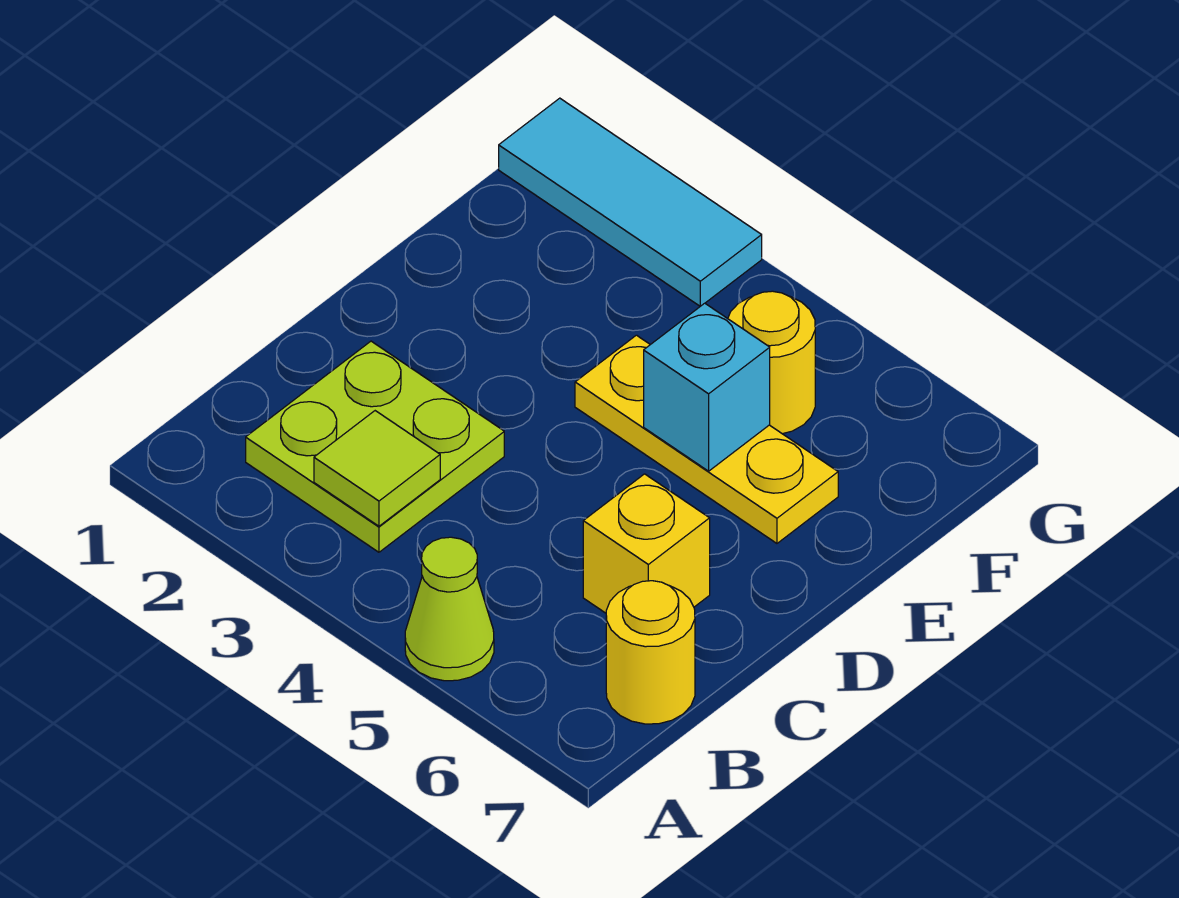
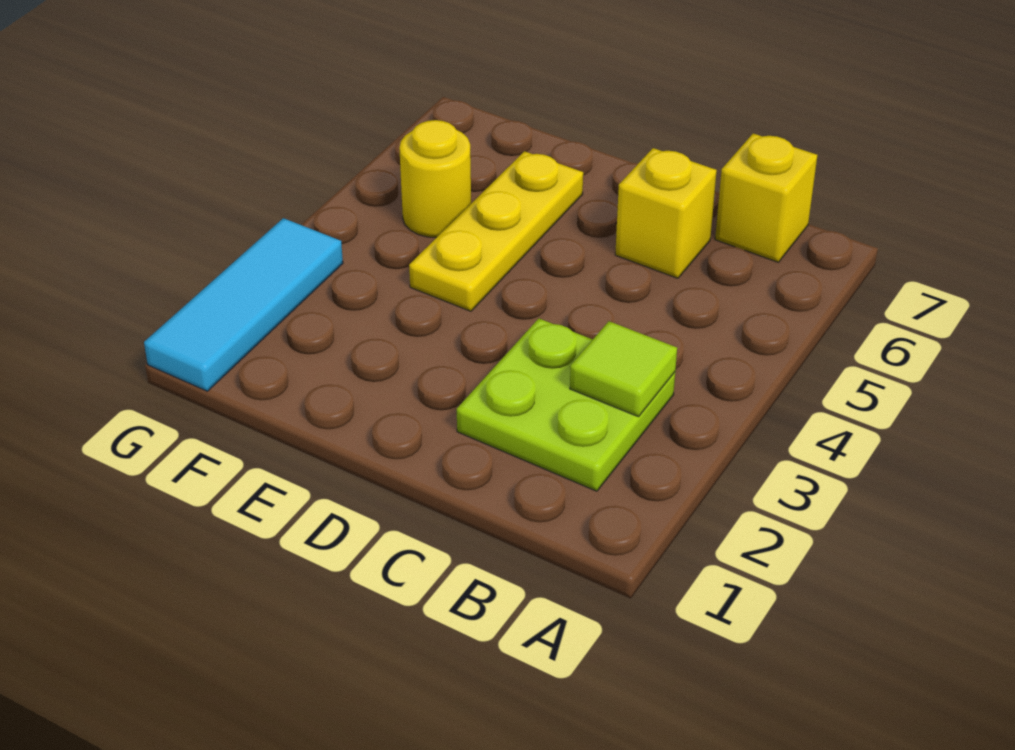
lime cone A5 level 1 -> none
yellow round brick B7 level 1 -> yellow brick B7 level 1
cyan brick E5 level 2 -> none

